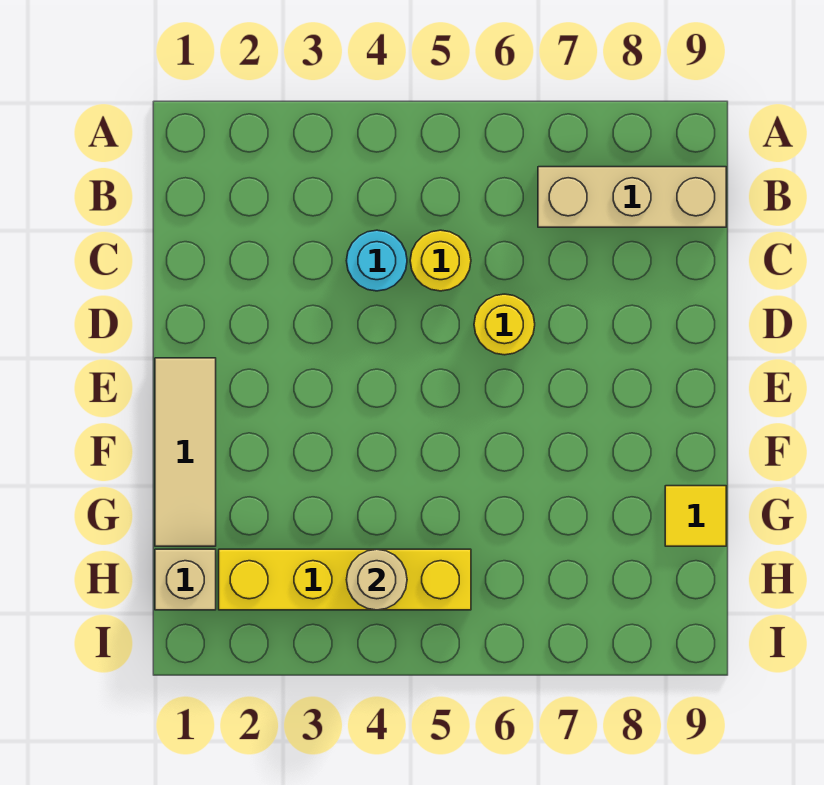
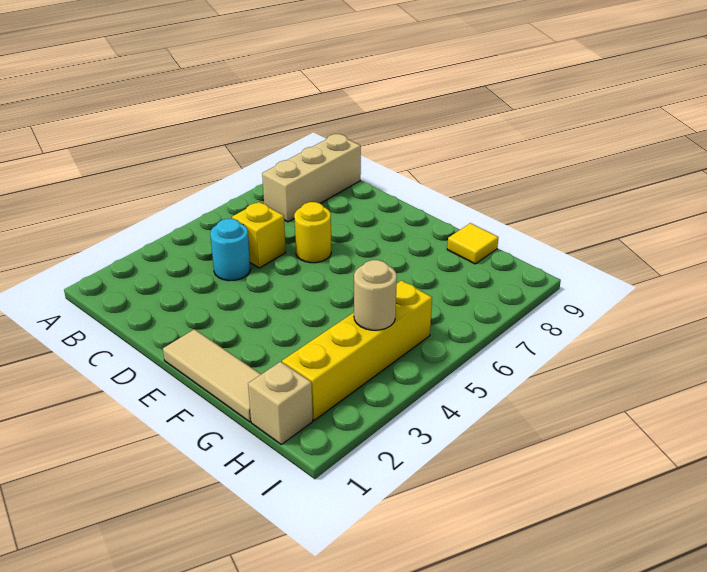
yellow round brick C5 level 1 -> yellow brick C5 level 1

